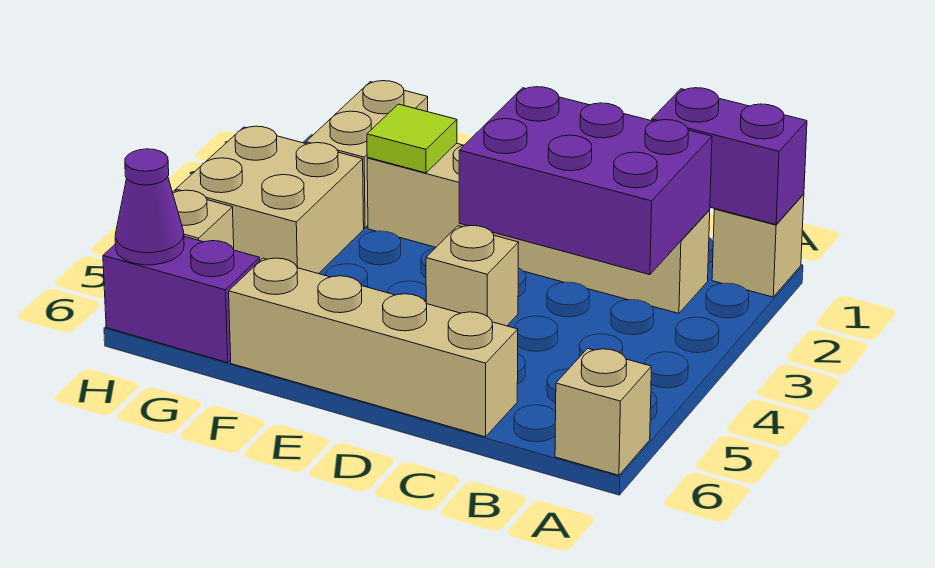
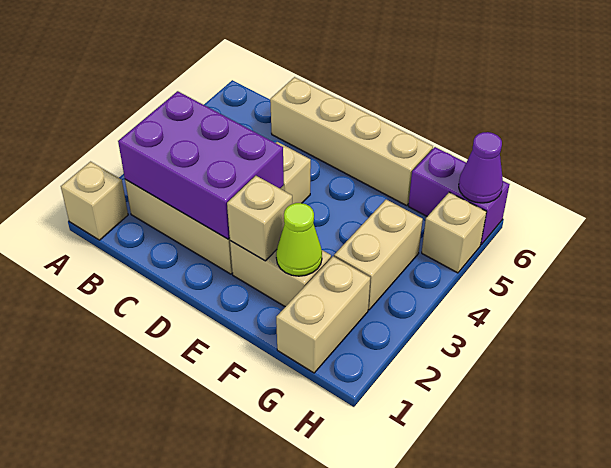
purple brick A1:B1 level 2 -> none
tan brick A6 level 1 -> tan brick E2 level 2
lime tile F2 level 2 -> lime cone F2 level 2
tan brick G3:H4 level 1 -> tan brick G3:G4 level 1

